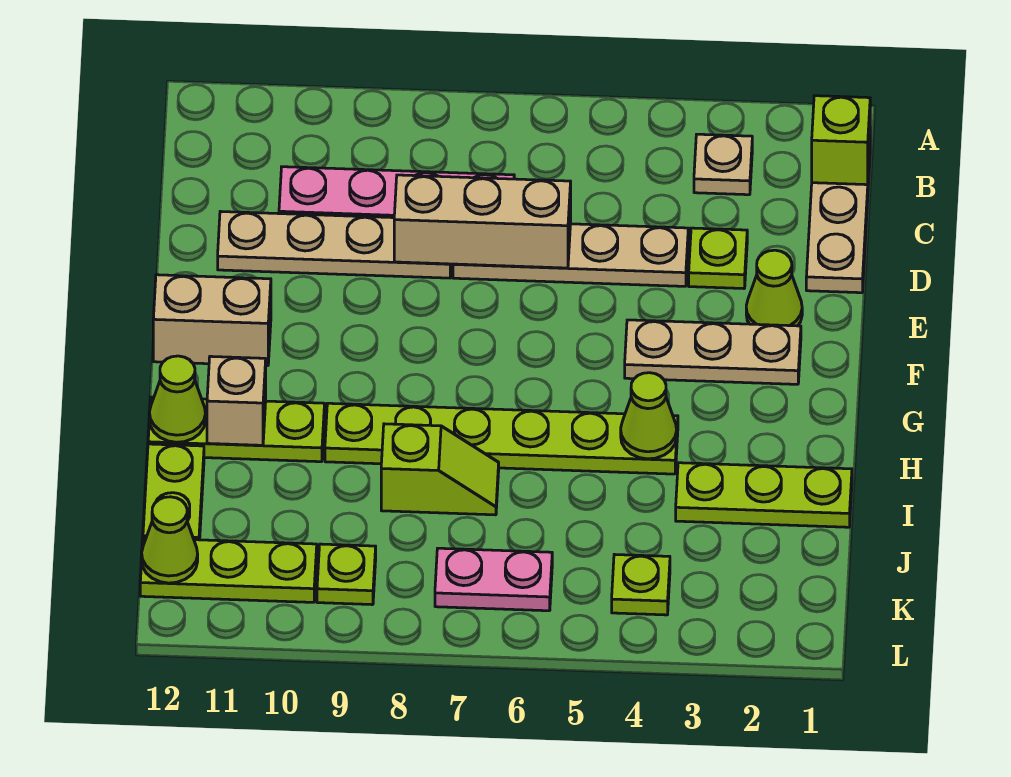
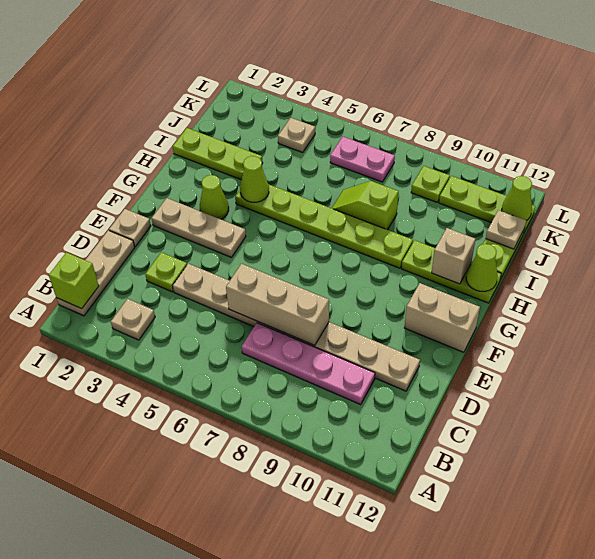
none -> tan plate E1 level 1
lime cone E2 level 1 -> lime cone G3 level 1
none -> tan plate J12 level 2
lime plate K4 level 1 -> tan plate K4 level 1

